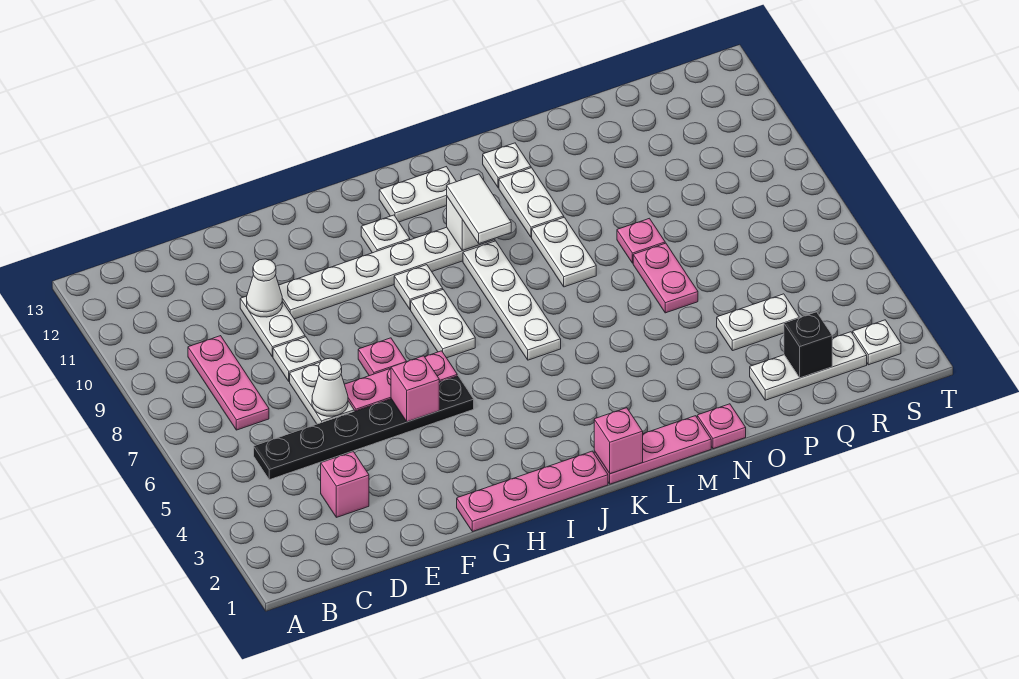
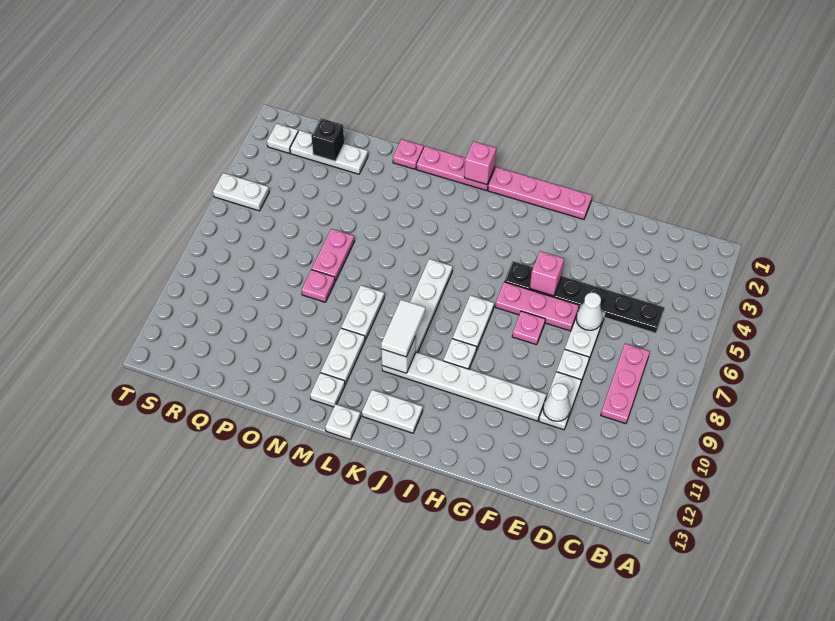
pink brick D3 level 1 -> none
white plate I11 level 1 -> white plate L13 level 1
white plate P4:Q4 level 1 -> white plate S5:T5 level 1

